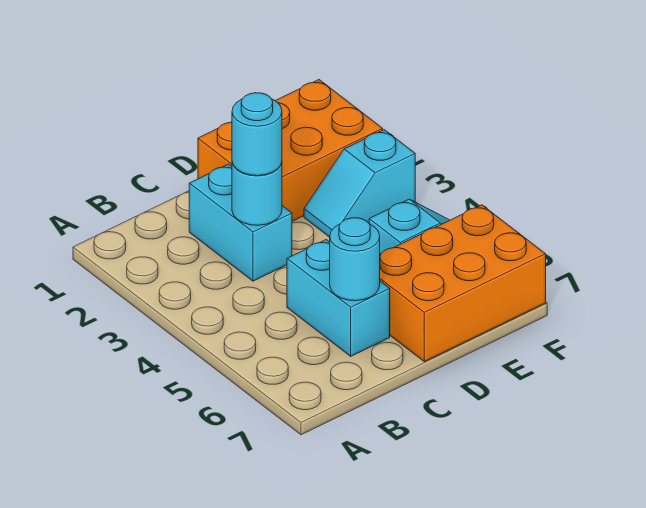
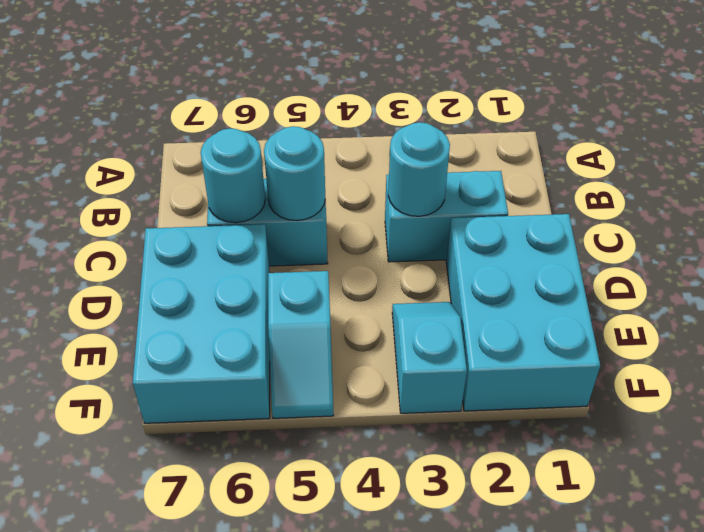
cyan round brick C3 level 3 -> cyan round brick C5 level 2
orange brick D1:F2 level 1 -> cyan brick D1:F2 level 1
orange brick D6:F7 level 1 -> cyan brick D6:F7 level 1

